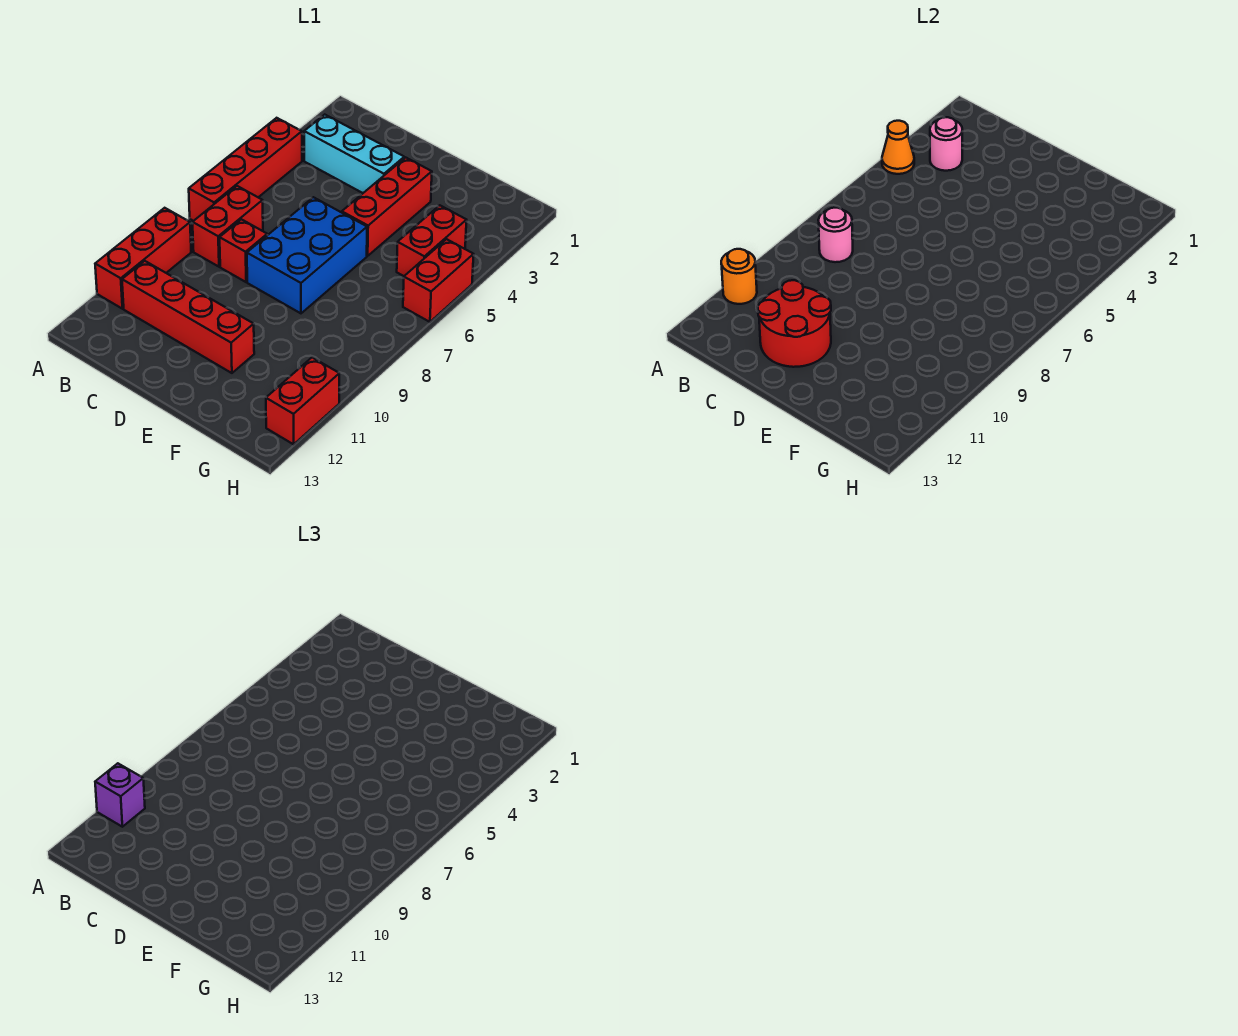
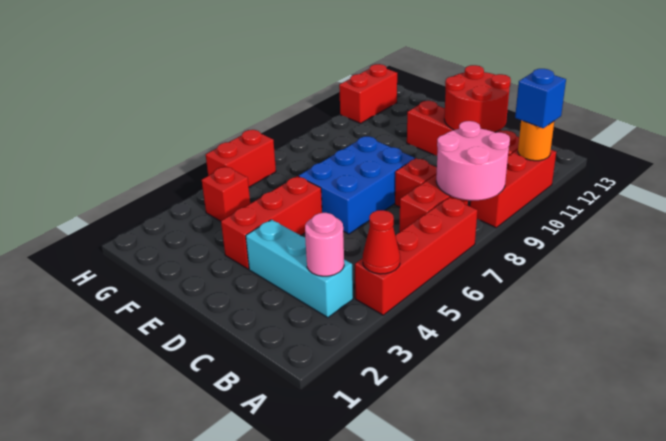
orange cone A4 level 2 -> red cone A4 level 2
purple brick A11 level 3 -> blue brick A11 level 3
pink round brick B8 level 2 -> pink round brick A8:B9 level 2
red brick G4:G5 level 1 -> red brick G4 level 1

